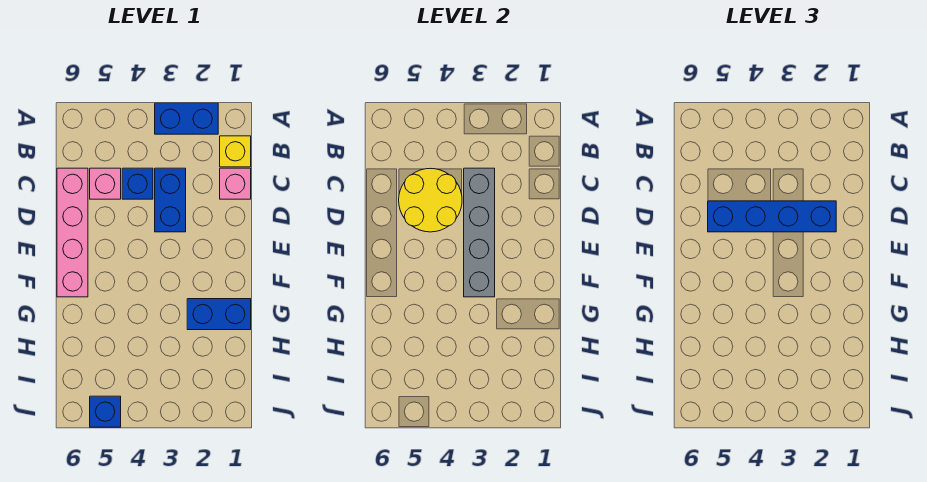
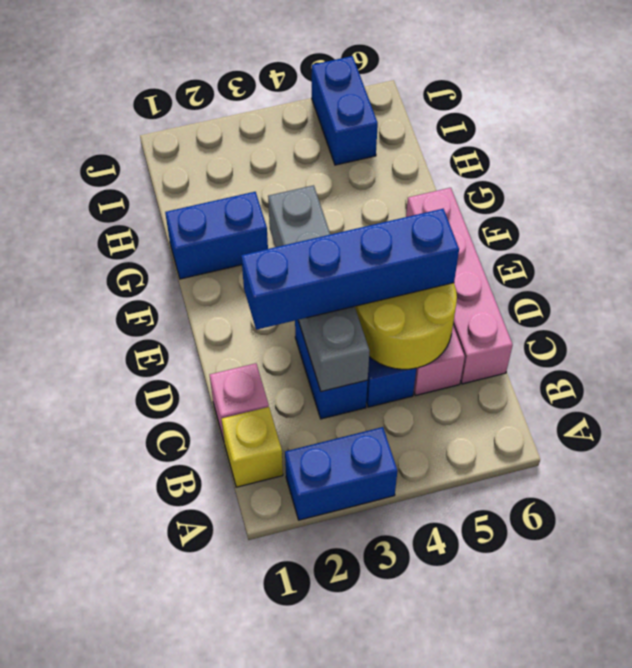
blue brick J5 level 1 -> blue brick I5:J5 level 1

